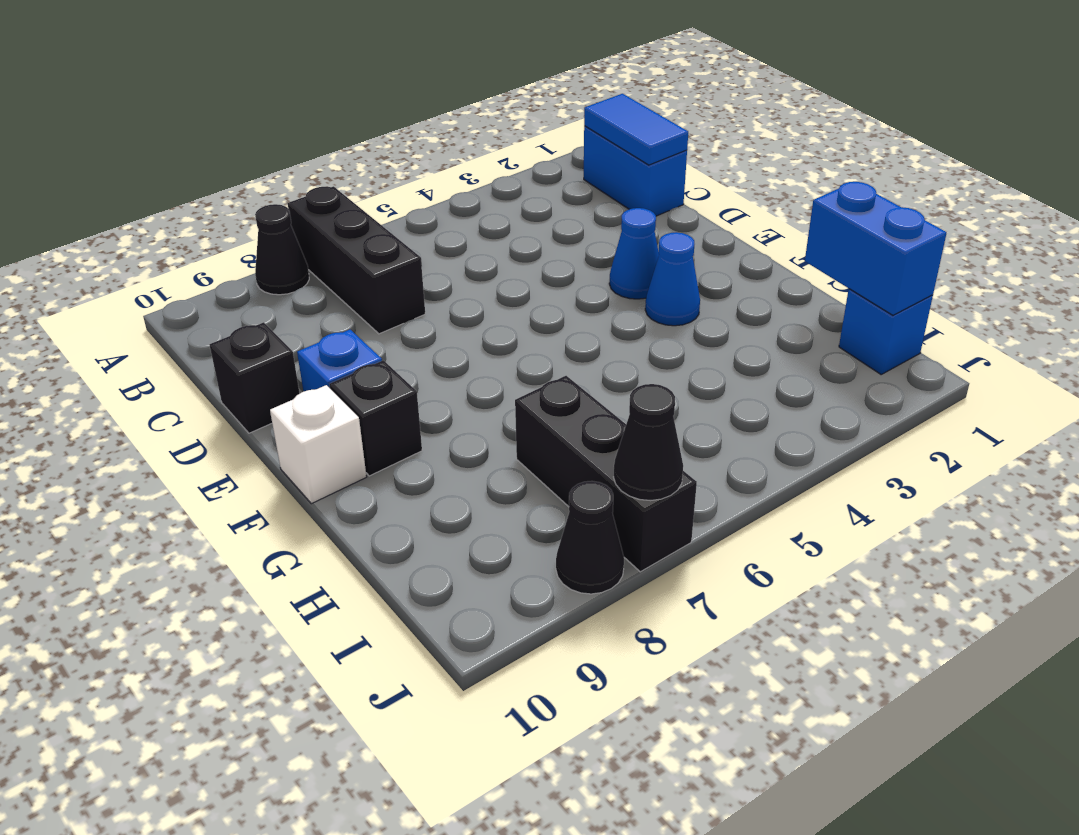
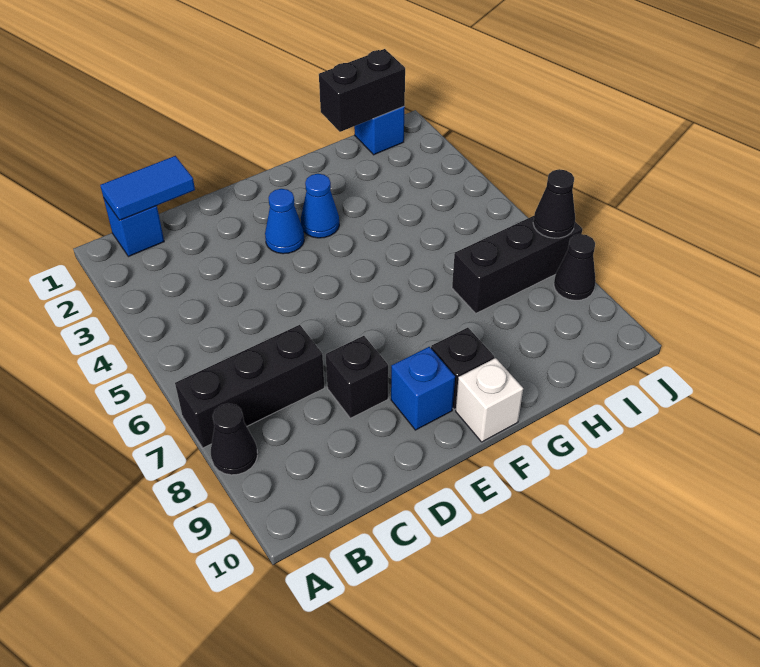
blue brick B1:C1 level 1 -> blue brick B1 level 1
black brick D10 level 1 -> black brick D8 level 1
blue brick H1:I1 level 2 -> black brick H1:I1 level 2

